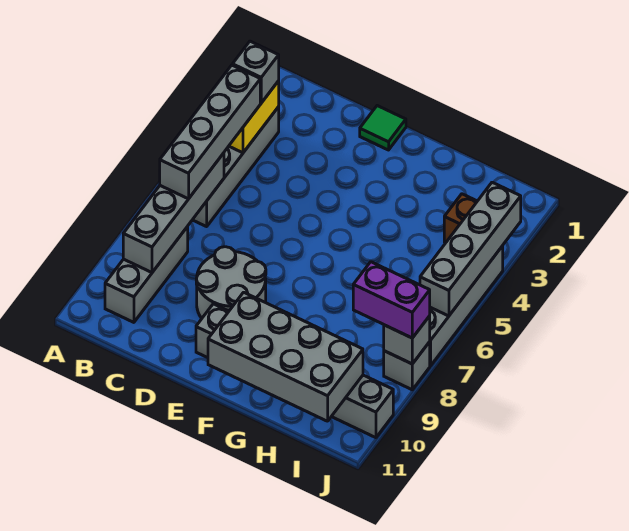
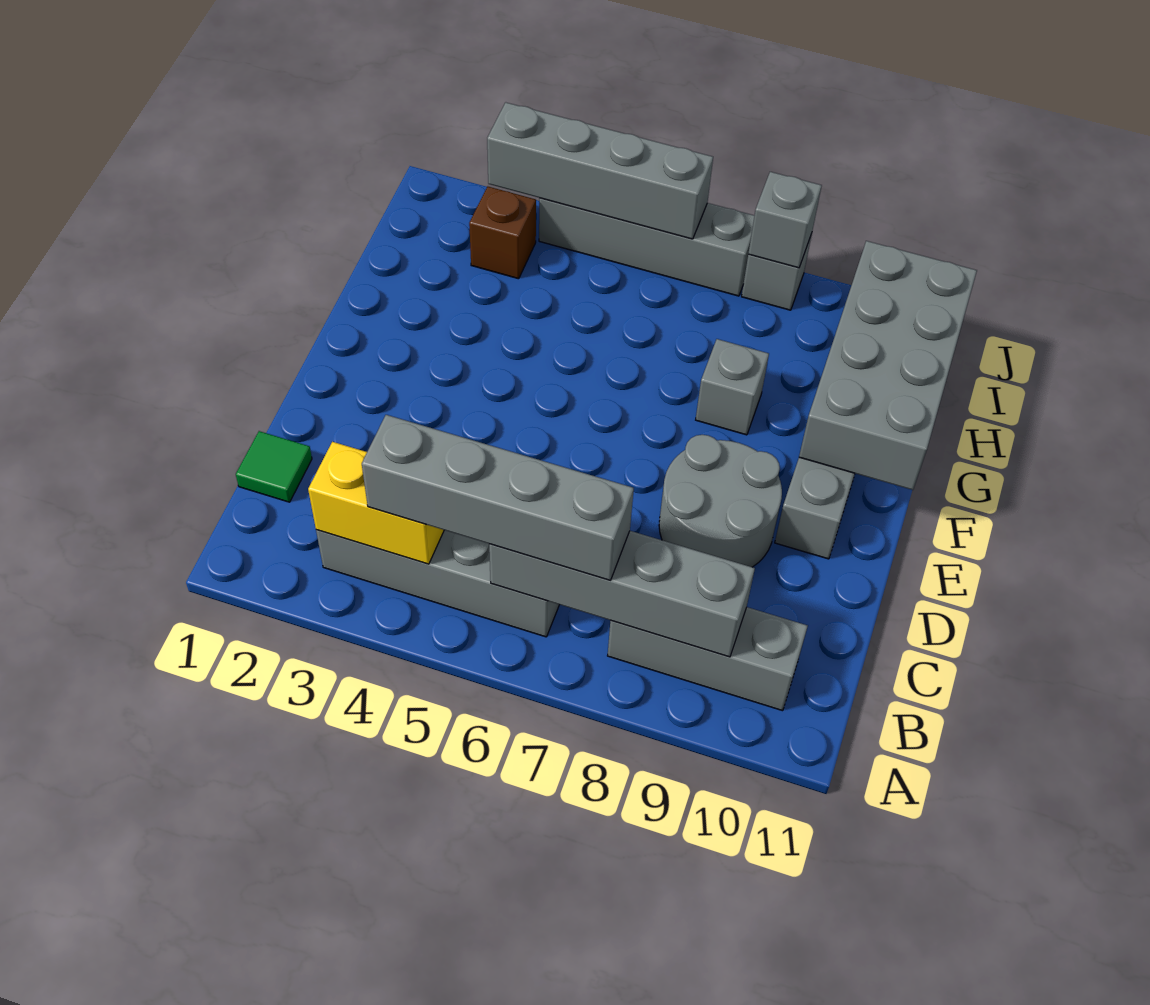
grey brick B3 level 3 -> grey brick G8 level 1
green tile E1 level 1 -> green tile C1 level 1
purple brick I8:J8 level 3 -> none

